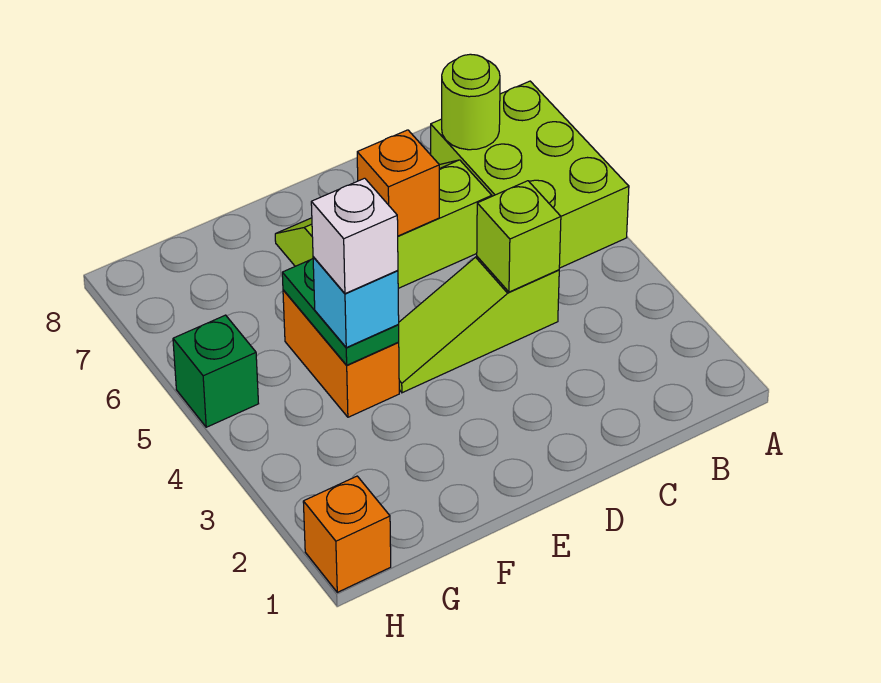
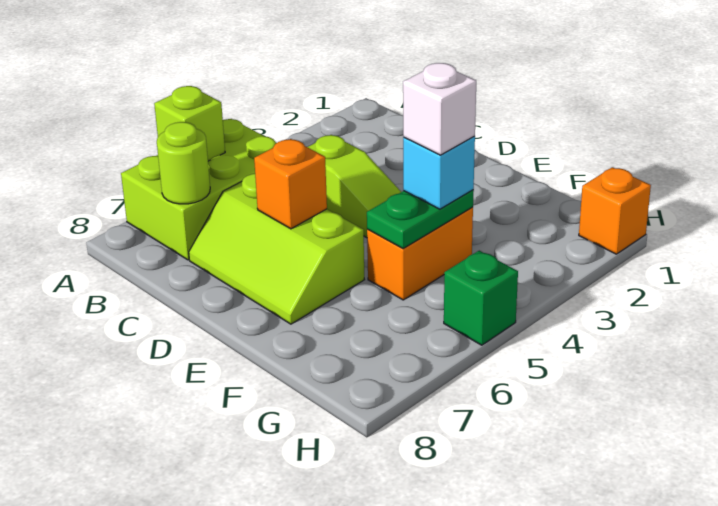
lime brick C4 level 2 -> lime brick A6 level 2

